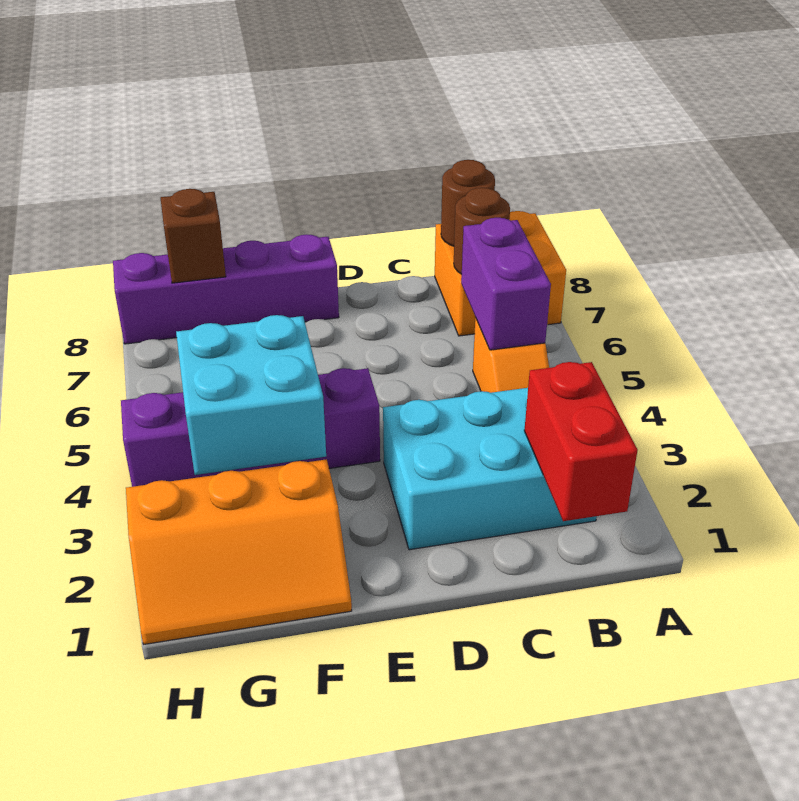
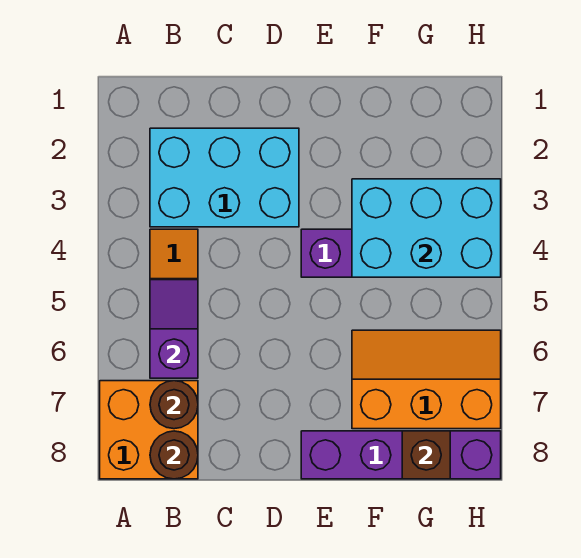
red brick B1:B2 level 2 -> none
purple brick B5:B6 level 2 -> purple slope B5:B6 level 2 top 6
orange slope F1:H2 level 1 top 2 -> orange slope F6:H7 level 1 top 7
cyan brick F3:G4 level 2 -> cyan brick F3:H4 level 2

